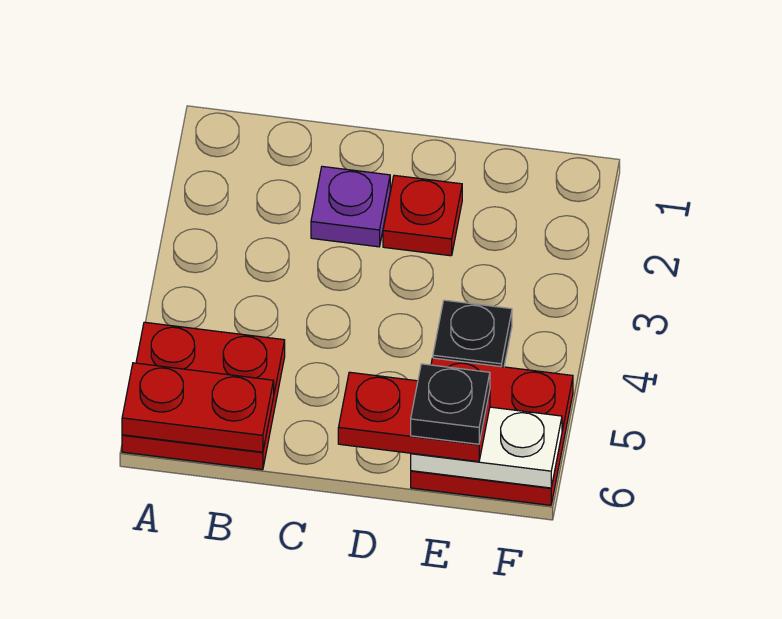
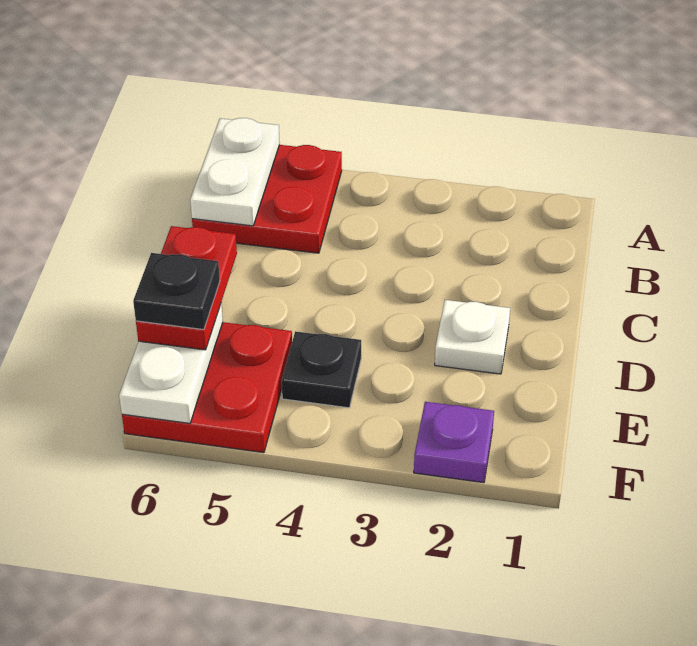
red plate A6:B6 level 2 -> white plate A6:B6 level 2
purple plate C2 level 1 -> purple plate F2 level 1
red plate D2 level 1 -> white plate D2 level 1

